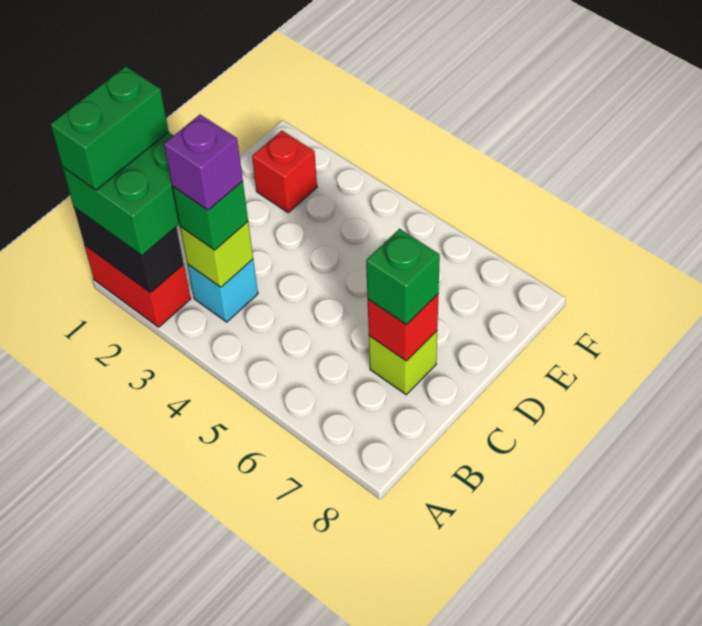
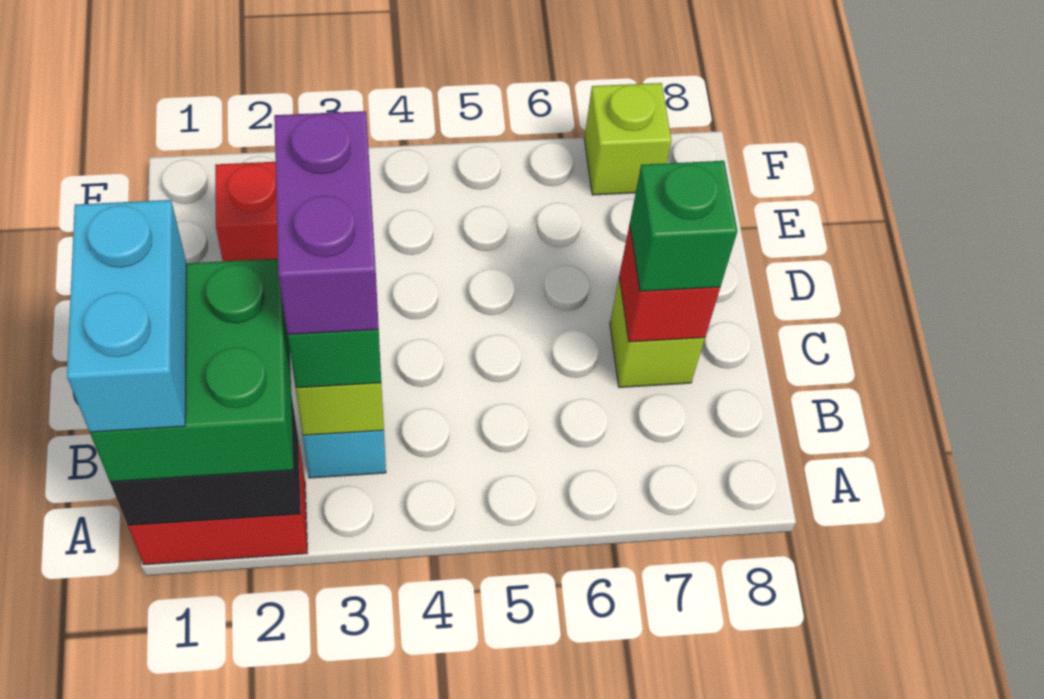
green brick A1:B1 level 4 -> cyan brick A1:B1 level 4
purple brick B3 level 4 -> purple brick B3:C3 level 4
none -> lime brick F7 level 1

